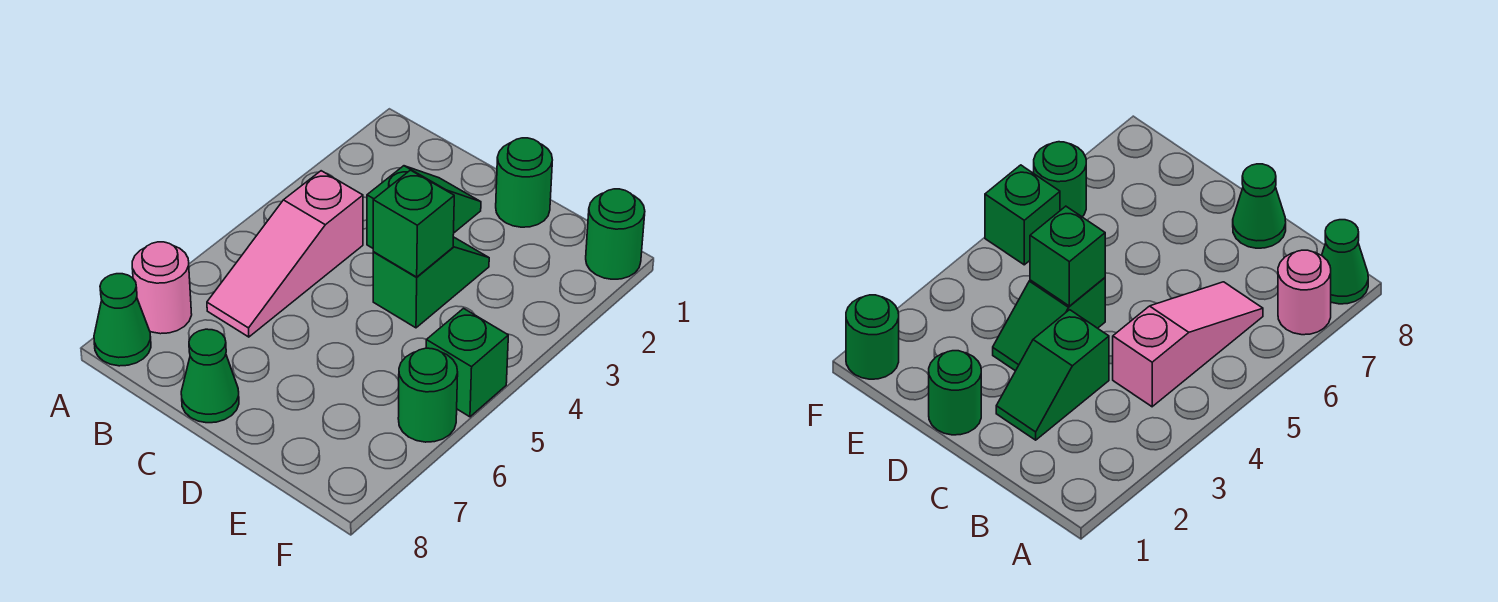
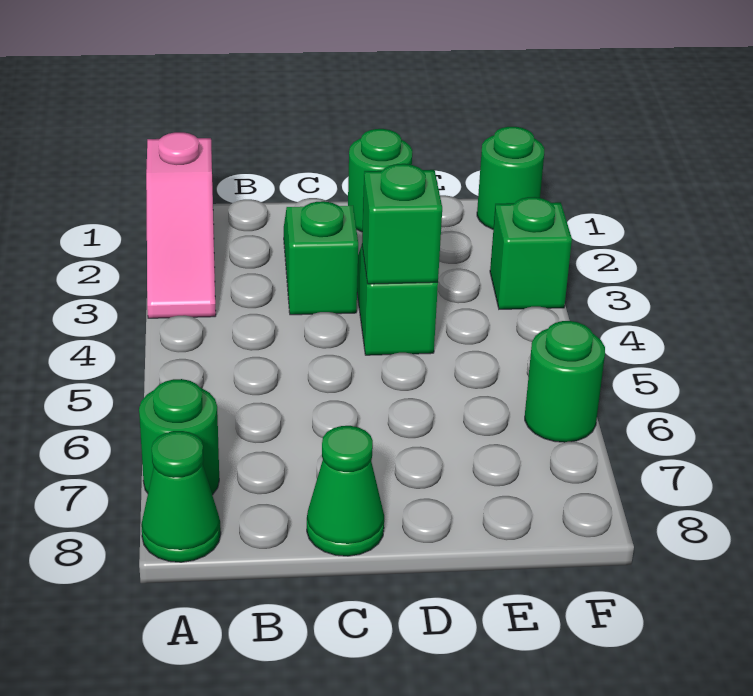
pink round brick A7 level 1 -> green round brick A7 level 1
pink slope B4:B6 level 1 top 4 -> pink slope A1:A3 level 1 top 1
green brick F5 level 1 -> green brick F3 level 1

